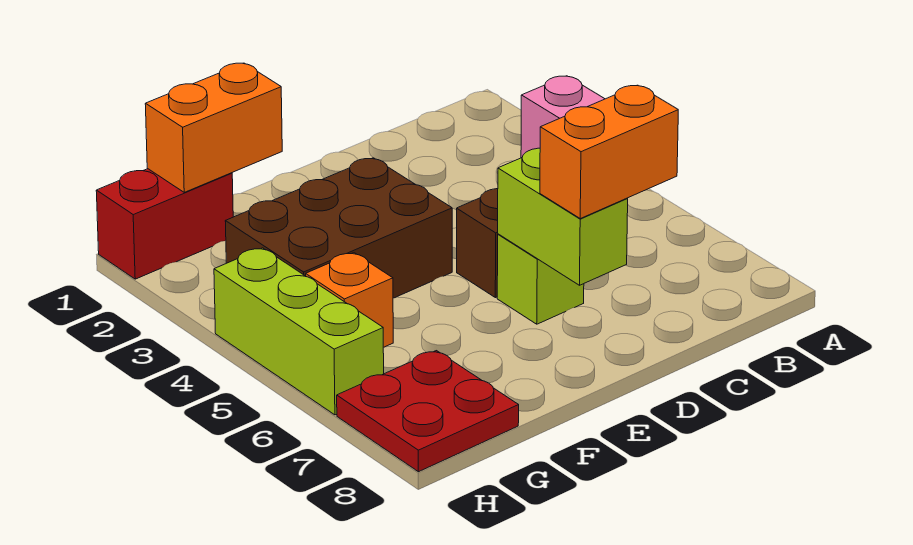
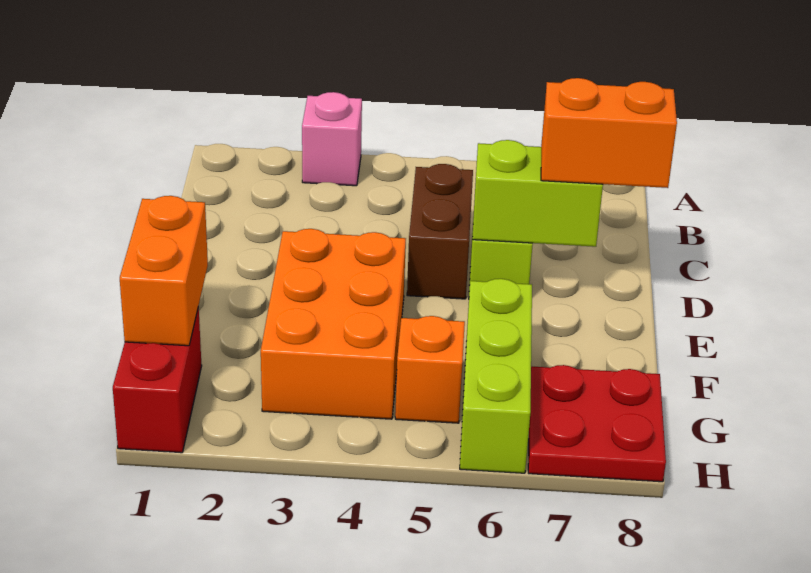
orange brick C7:D7 level 3 -> orange brick D7:D8 level 3
brown brick E3:G4 level 1 -> orange brick E3:G4 level 1
lime brick H4:H6 level 1 -> lime brick F6:H6 level 1

